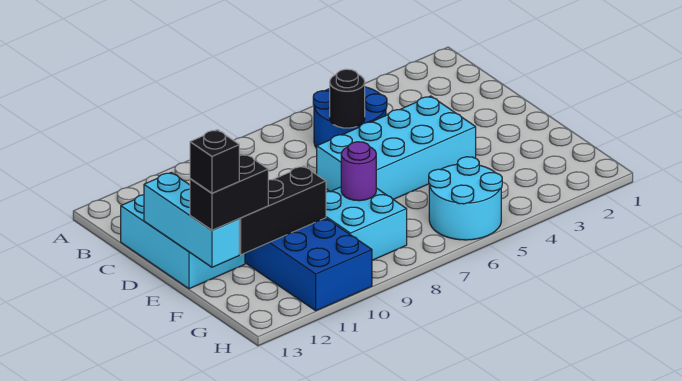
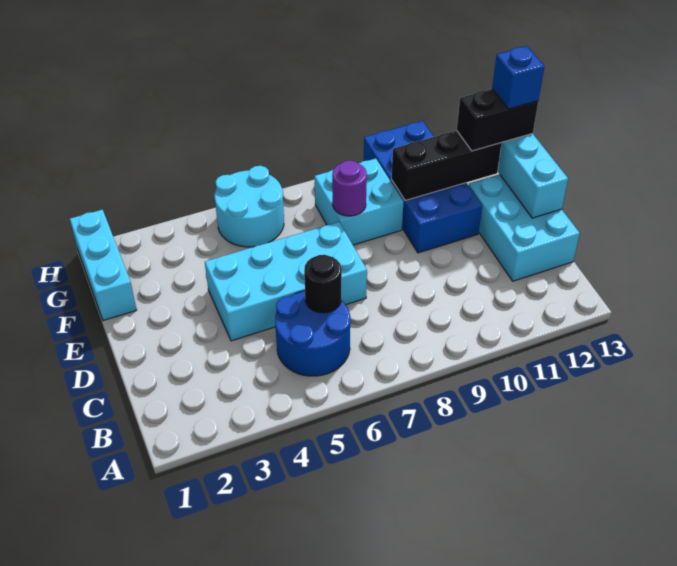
none -> cyan brick F1:H1 level 1
black brick F13 level 4 -> blue brick F13 level 4

